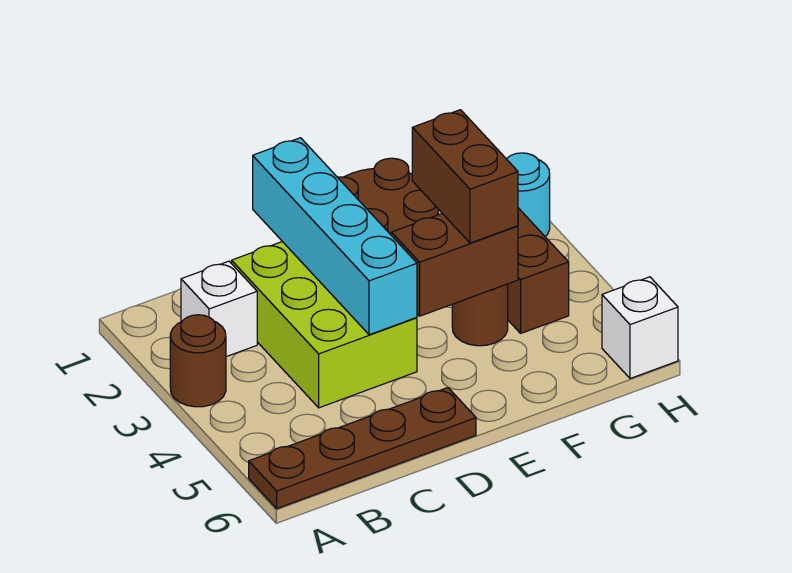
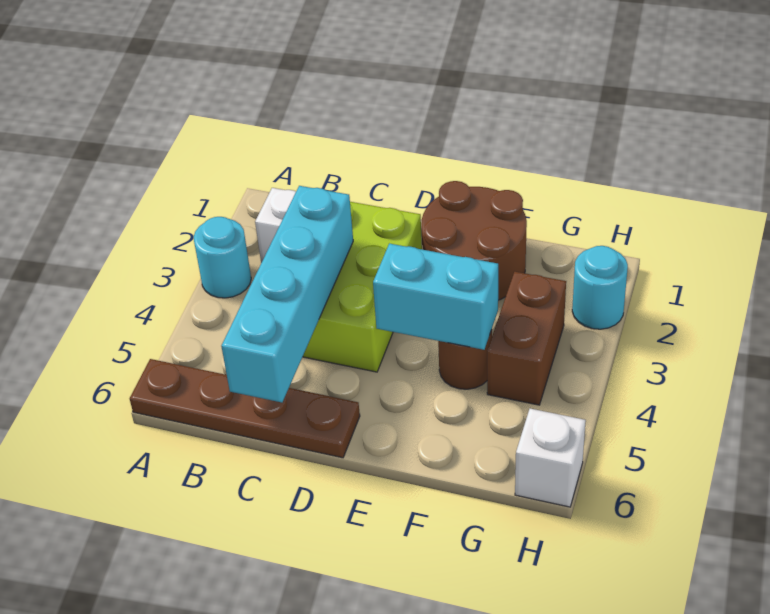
brown round brick A3 level 1 -> cyan round brick A3 level 1
cyan brick D1:D4 level 2 -> cyan brick C3:C6 level 2
brown brick E4:F4 level 2 -> cyan brick E4:F4 level 2
brown brick F3:F4 level 3 -> none

